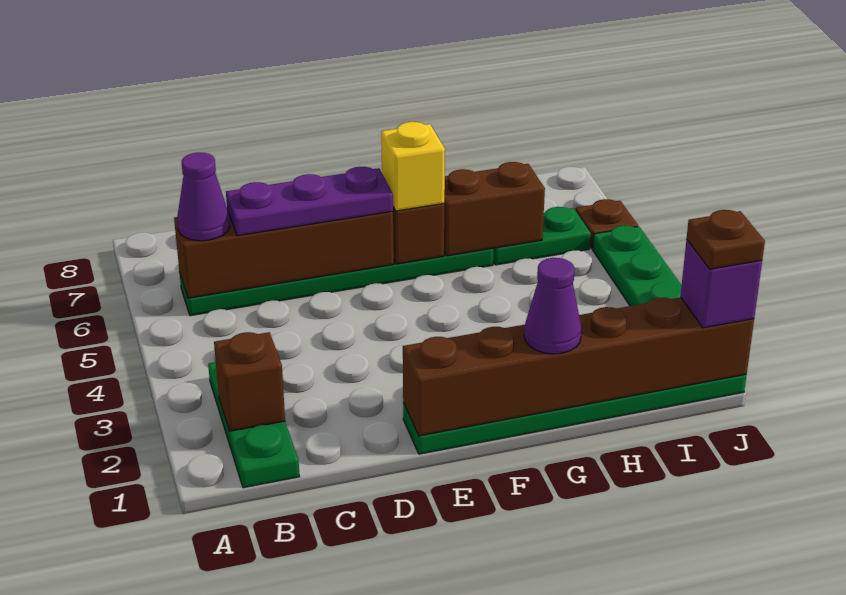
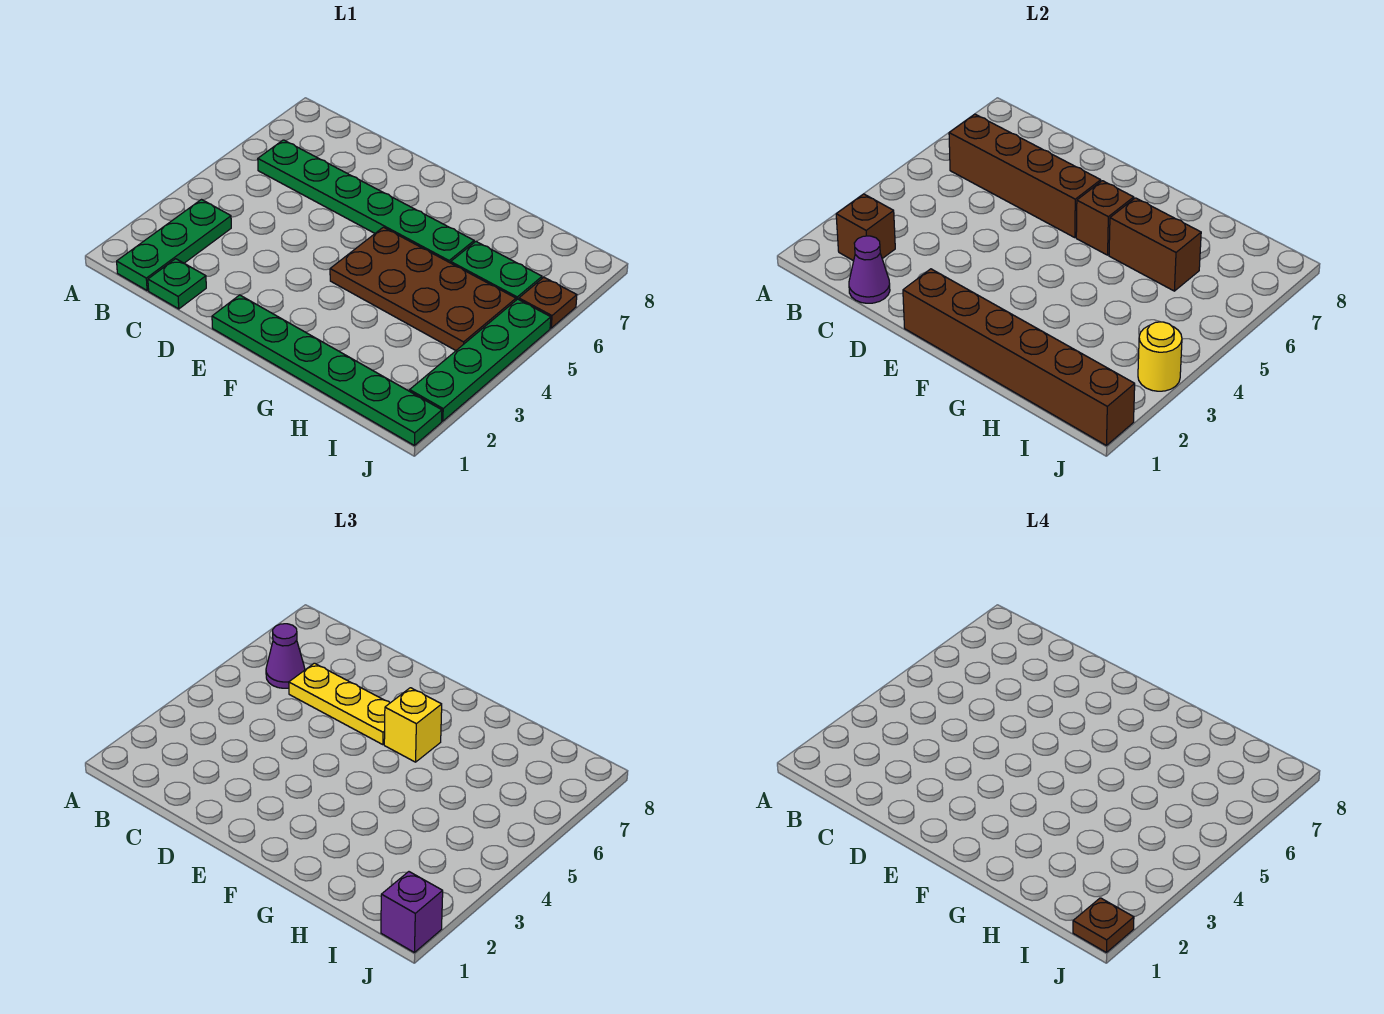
none -> green plate C1 level 1
purple plate C6:E6 level 3 -> yellow plate C6:E6 level 3
none -> brown plate F4:I5 level 1
purple cone G1 level 3 -> purple cone C1 level 2
none -> yellow round brick J3 level 2

